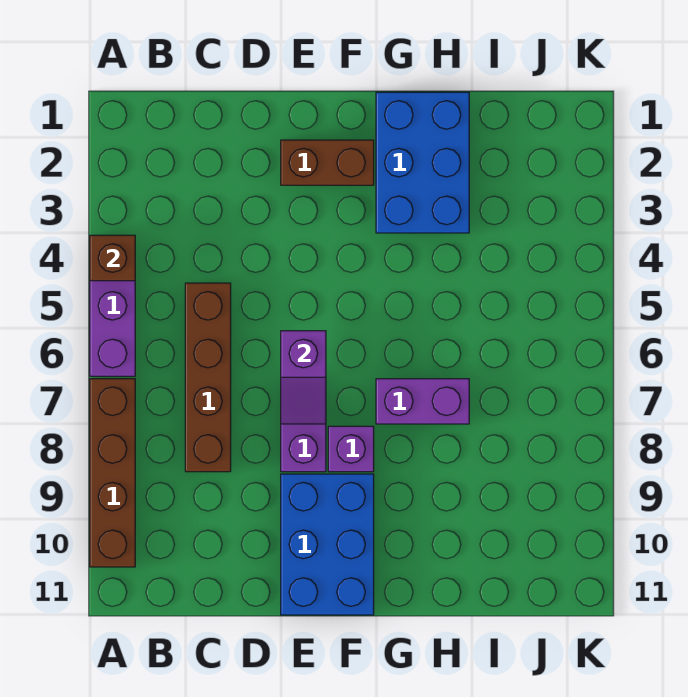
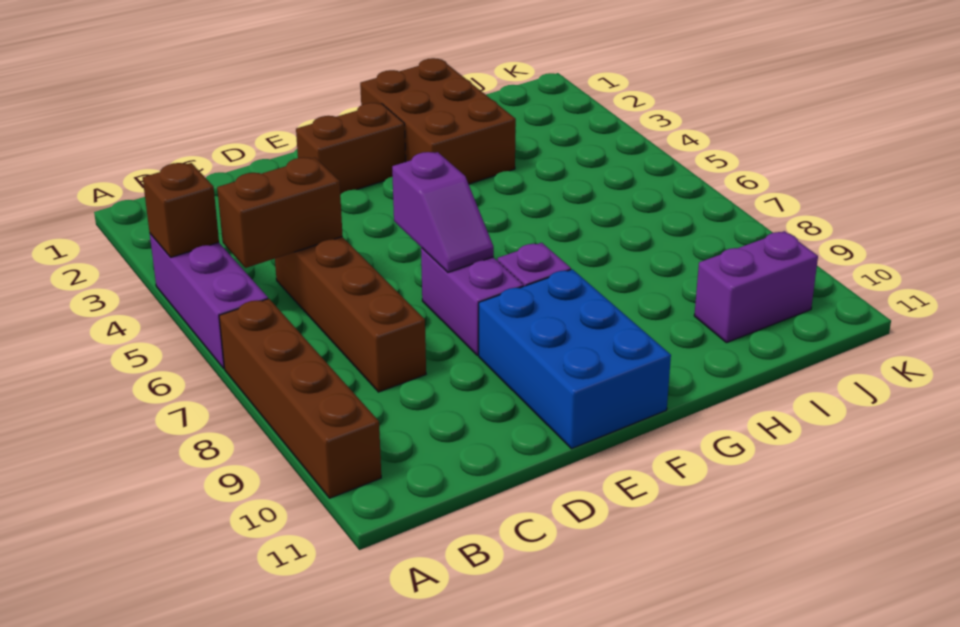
none -> brown brick B5:C5 level 2
blue brick G1:H3 level 1 -> brown brick G1:H3 level 1
purple brick G7:H7 level 1 -> purple brick I10:J10 level 1

